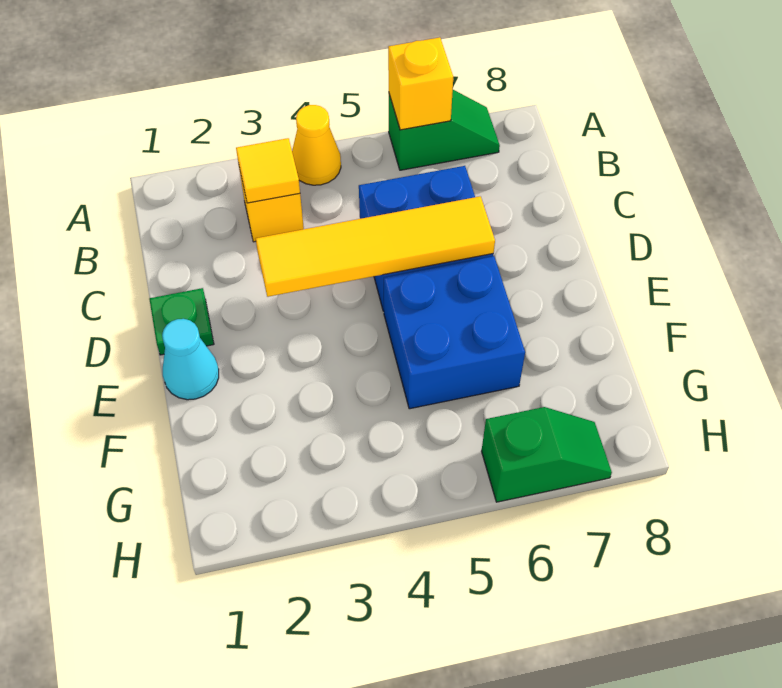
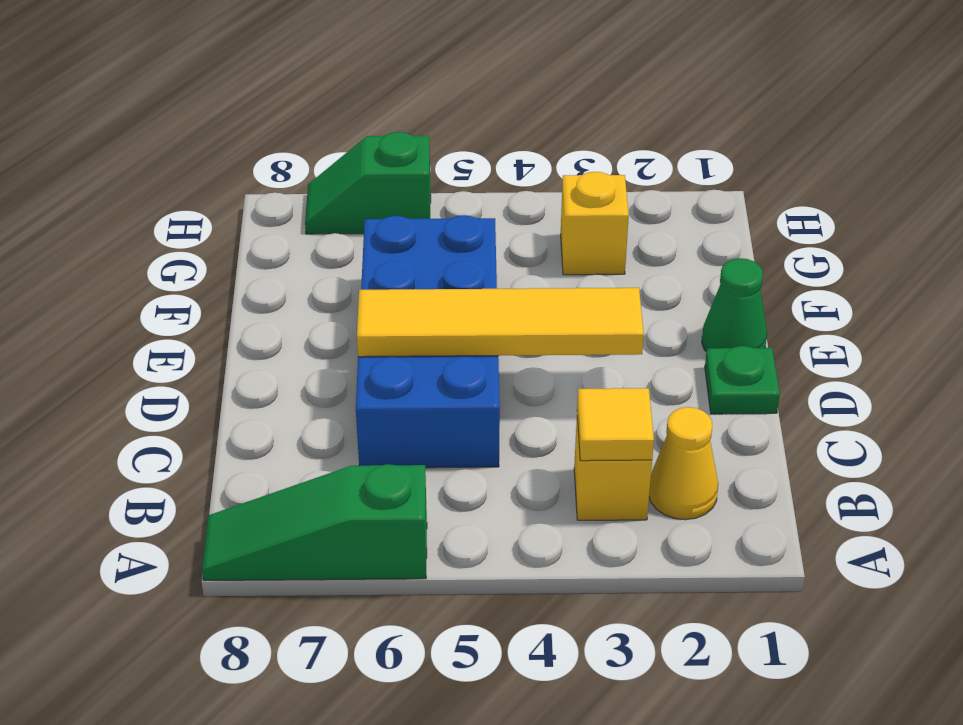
yellow cone A4 level 1 -> yellow cone B2 level 1
green slope A6:A7 level 1 top 6 -> green slope A6:A8 level 1 top 6
yellow brick A6 level 2 -> yellow brick G3 level 1
cyan cone E1 level 1 -> green cone E1 level 1

